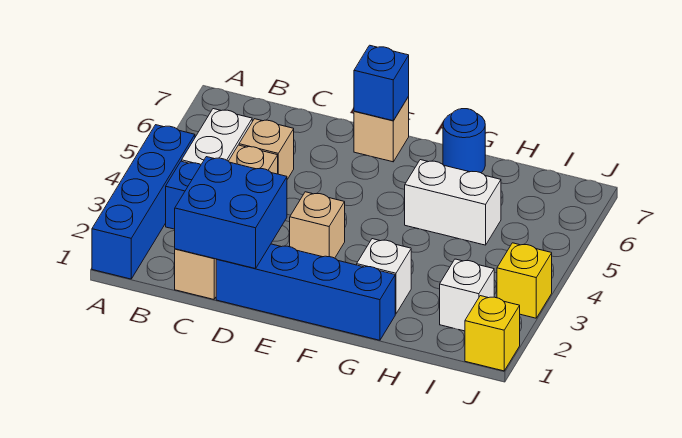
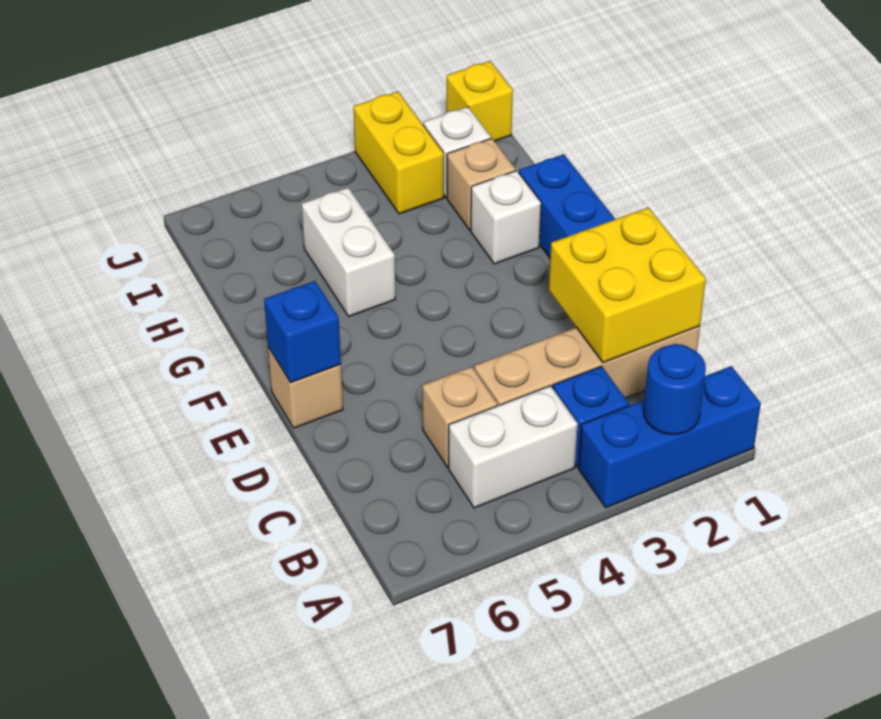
blue brick A1:A4 level 1 -> blue brick A1:A3 level 1
blue brick C1:D2 level 2 -> yellow brick C1:D2 level 2
tan brick E3 level 1 -> tan brick H2 level 1
blue round brick G7 level 1 -> blue round brick A2 level 2
yellow brick J3 level 1 -> yellow brick I3:J3 level 1

